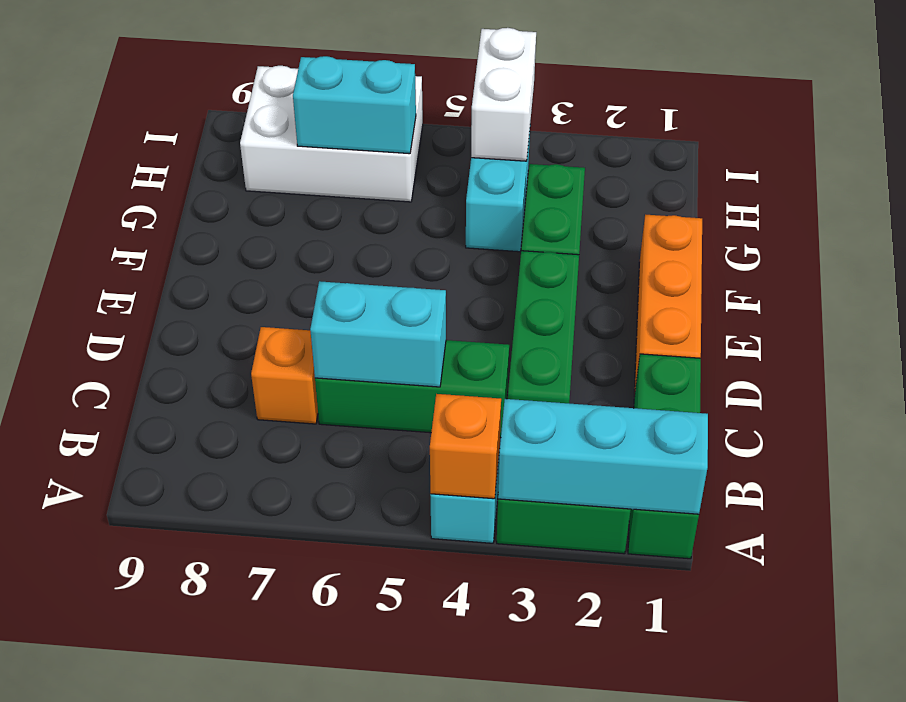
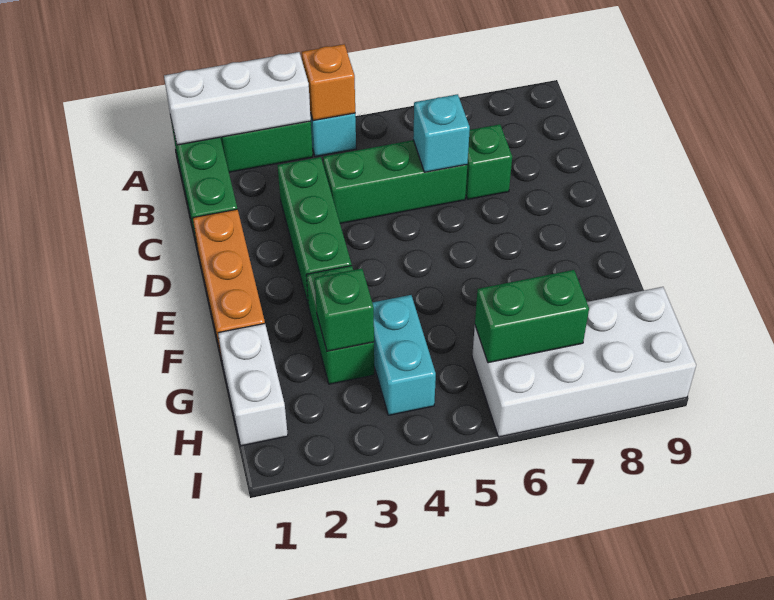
cyan brick A1:A3 level 2 -> white brick A1:A3 level 2
cyan brick C5:C6 level 2 -> cyan brick C6 level 2
orange brick C7 level 1 -> green brick C7 level 1
none -> green brick G3 level 2
white brick H4:I4 level 2 -> white brick G1:H1 level 1
white brick H6:I8 level 1 -> white brick H6:I9 level 1
cyan brick H6:H7 level 2 -> green brick H6:H7 level 2

